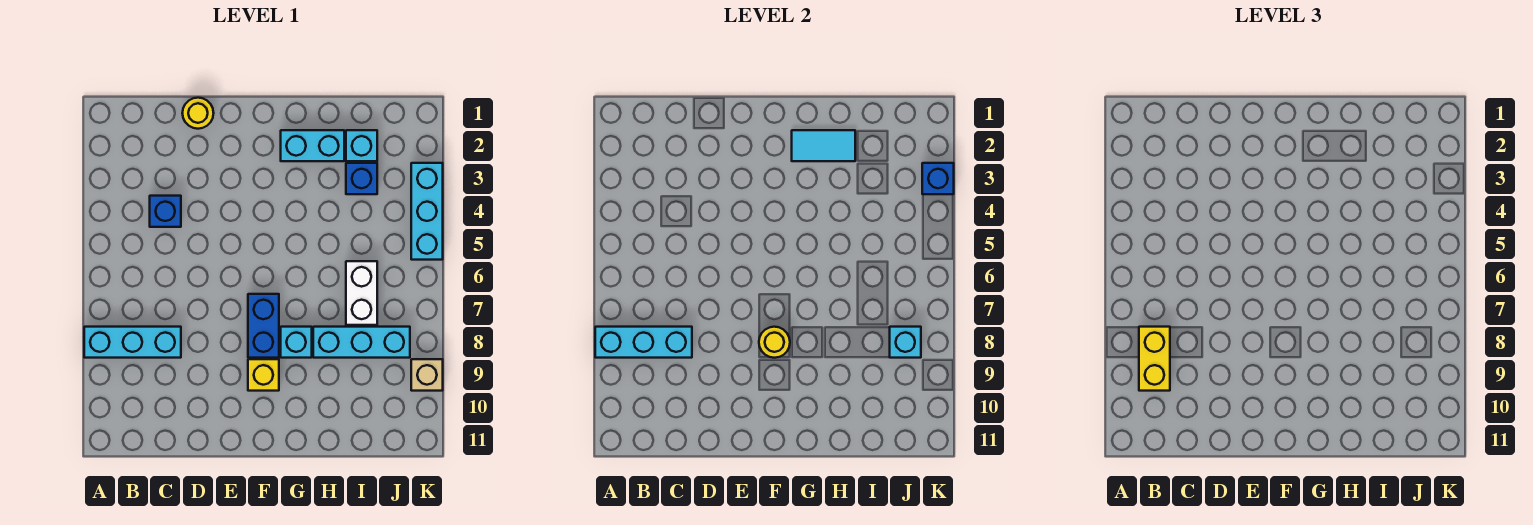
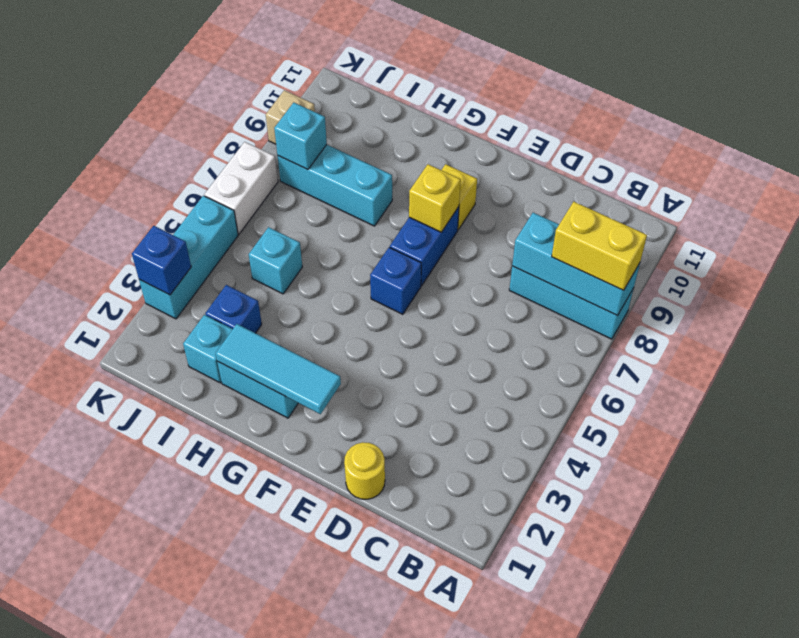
yellow brick B8:B9 level 3 -> yellow brick A8:B8 level 3
blue brick C4 level 1 -> blue brick F6 level 1
yellow round brick F8 level 2 -> yellow brick F8 level 2
cyan tile G2:H2 level 2 -> cyan tile F2:H2 level 2
cyan brick G8 level 1 -> cyan brick I5 level 1
white brick I6:I7 level 1 -> white brick K6:K7 level 1

